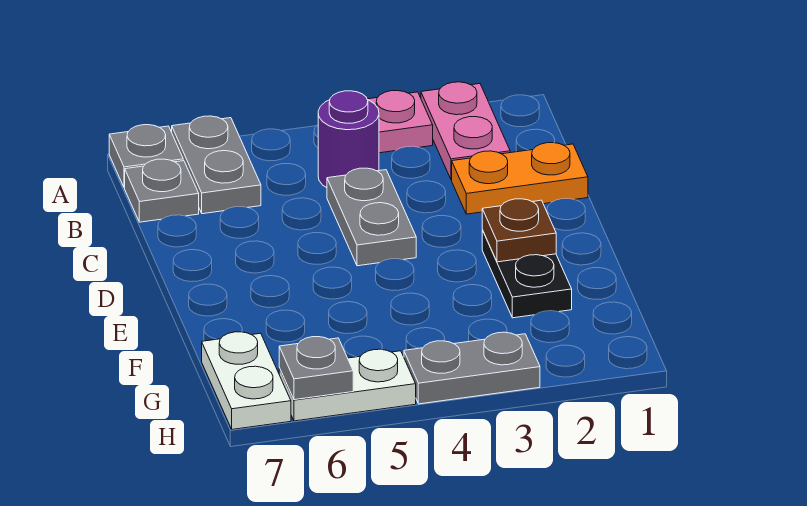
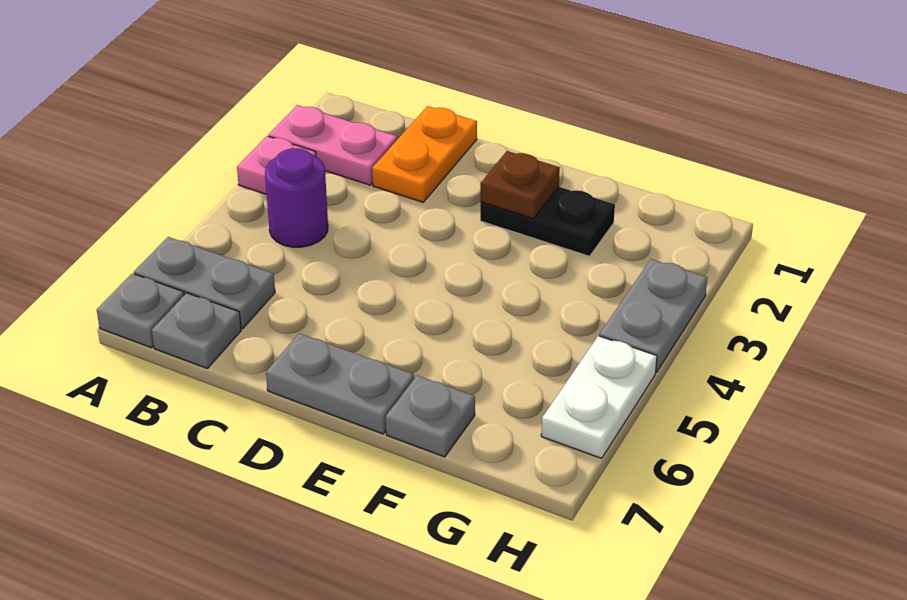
grey plate C4:D4 level 1 -> grey plate D7:E7 level 1
white plate G7:H7 level 1 -> none
grey plate H6 level 2 -> grey plate F7 level 1

